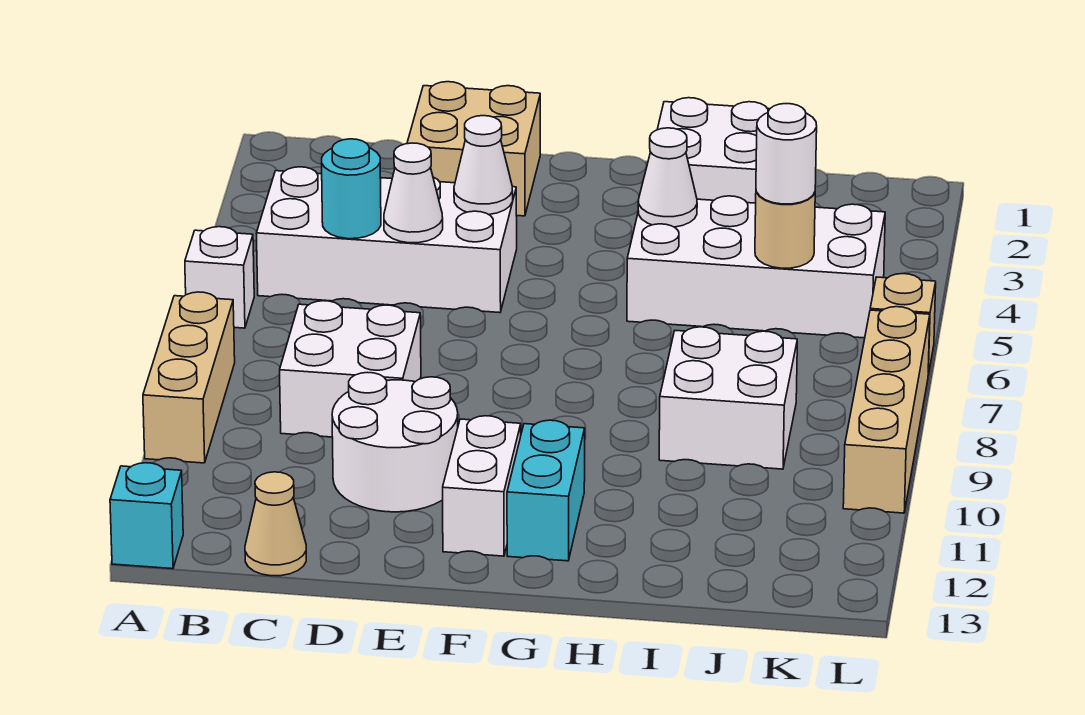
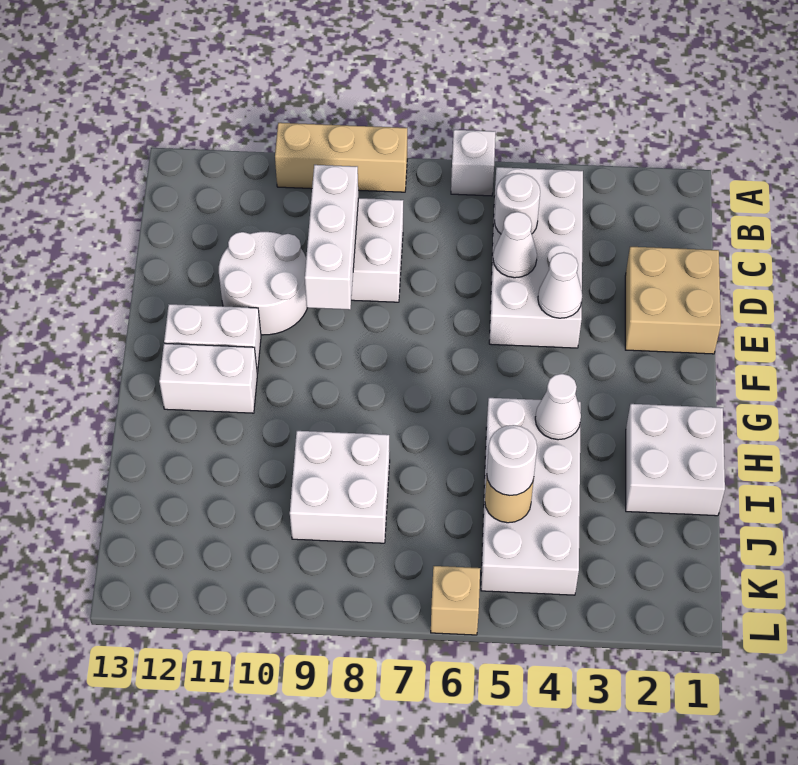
cyan brick A13 level 1 -> none
cyan round brick C5 level 2 -> white round brick C5 level 2
none -> white brick C9:E9 level 2
tan cone C13 level 1 -> none
cyan brick G11:G12 level 1 -> white brick G11:G12 level 1
tan brick L7:L10 level 1 -> none

